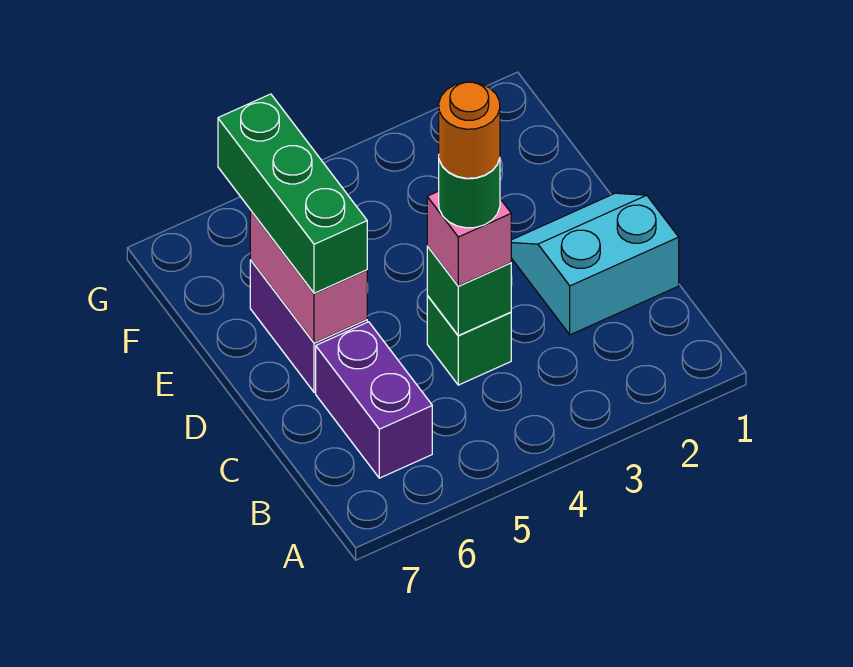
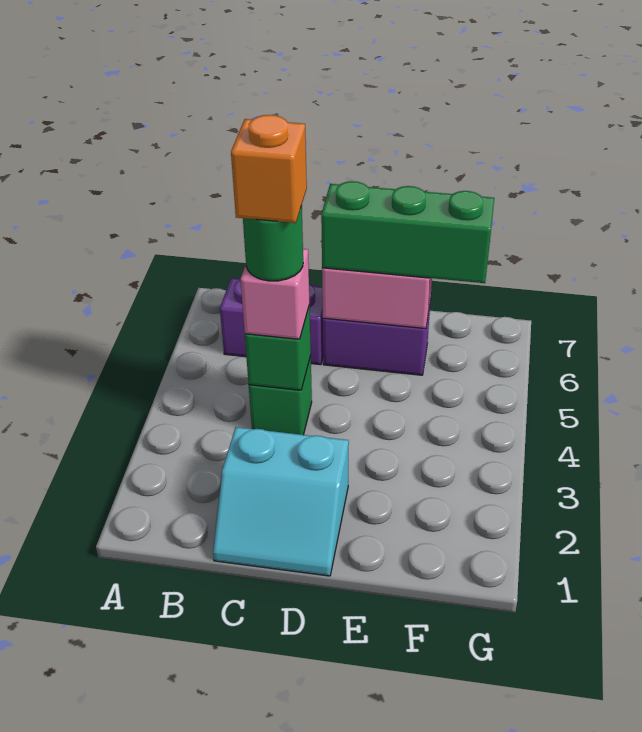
cyan slope C1:D2 level 1 top C -> cyan slope C1:D2 level 1 top 2
orange round brick C4 level 5 -> orange brick C4 level 5

